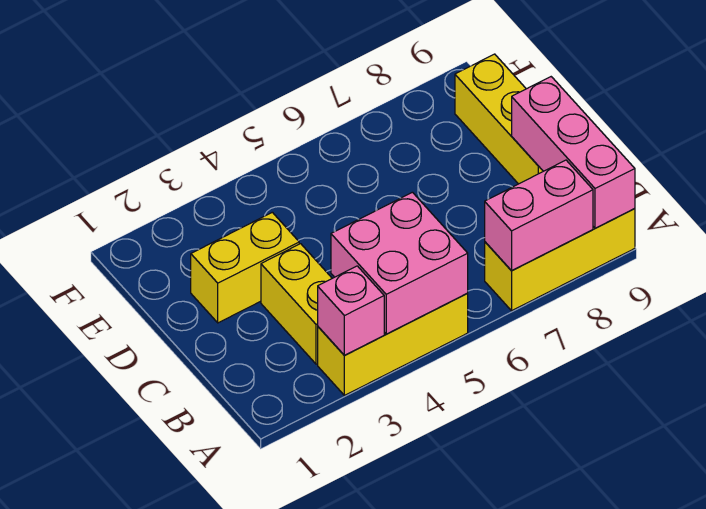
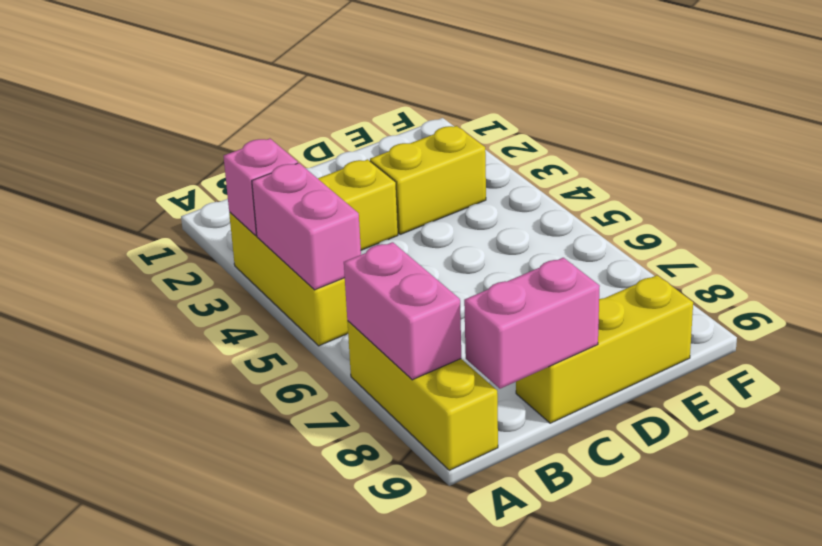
pink brick A4:B5 level 2 -> pink brick A4:A5 level 2
pink brick A9:C9 level 2 -> pink brick B9:C9 level 2
yellow brick D2:D3 level 1 -> yellow brick D3:E3 level 1

